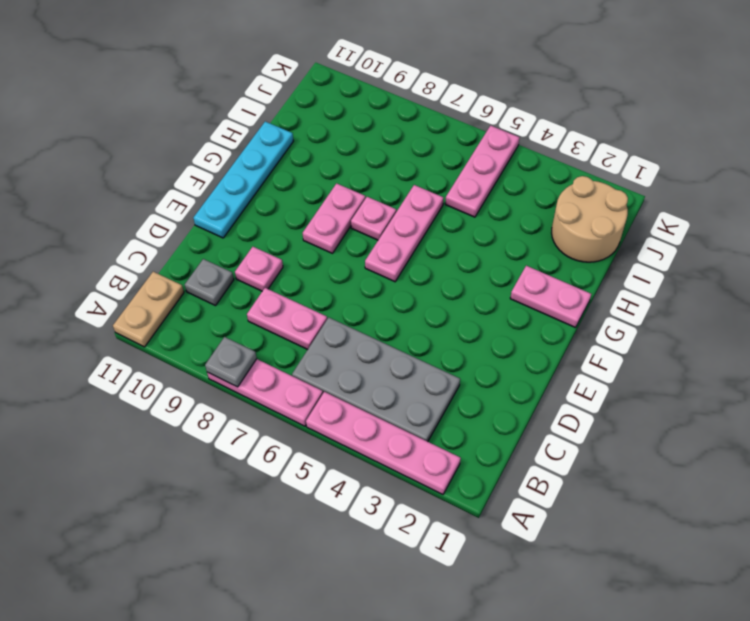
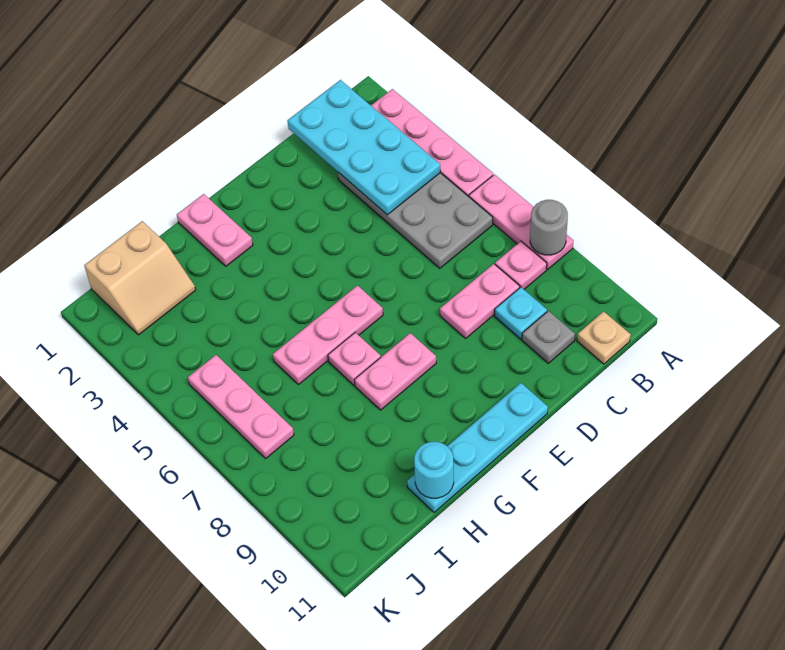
grey plate A8 level 2 -> grey round brick A8 level 2
tan plate A11:B11 level 1 -> tan plate B11 level 1
none -> cyan plate B1:C4 level 2
pink plate C7:C8 level 1 -> pink plate C8:D8 level 1
none -> cyan plate C9 level 1
pink plate D9 level 1 -> pink plate B8 level 1
none -> cyan round brick H11 level 2
tan round brick I1:J2 level 1 -> tan slope I1:J2 level 1 top 1
pink plate I5:K5 level 1 -> pink plate J5:J7 level 1

